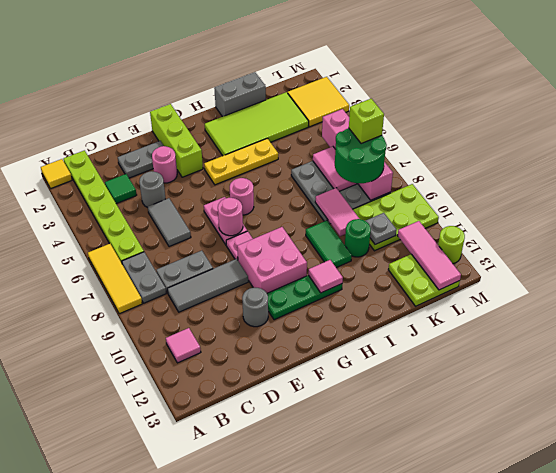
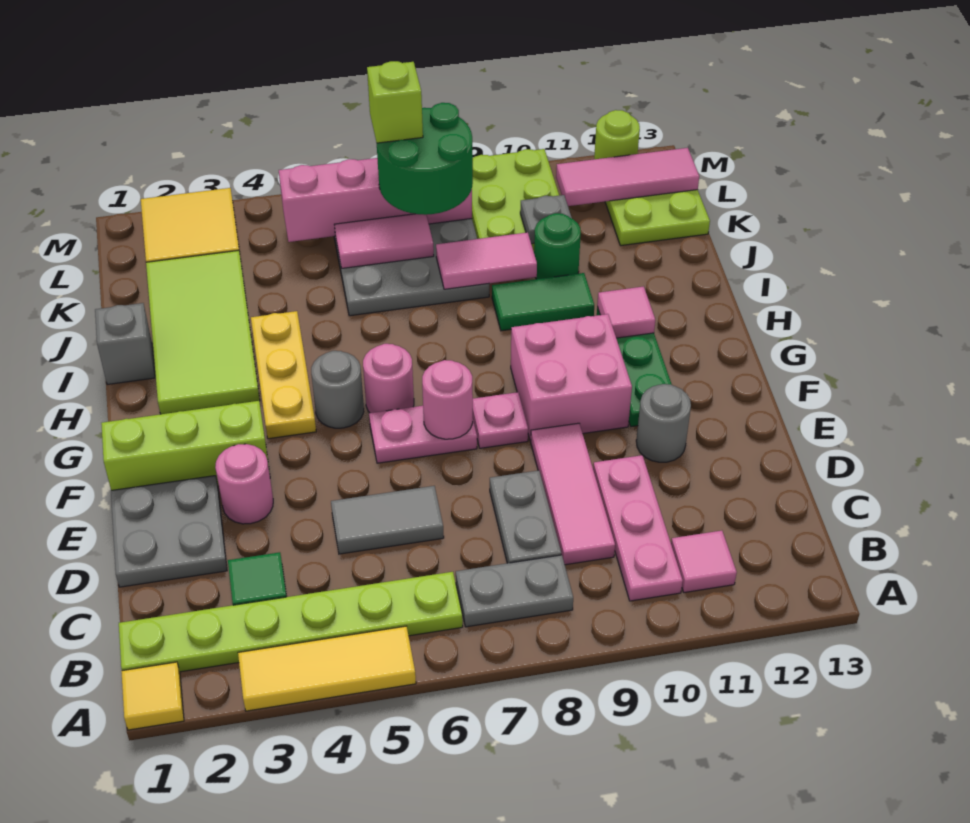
yellow tile A6:A8 level 1 -> yellow tile A3:A5 level 1
none -> pink plate B10:D10 level 1
grey tile C9:E9 level 1 -> pink tile C9:E9 level 1
grey plate D2:E2 level 1 -> grey plate D1:E2 level 1
grey round brick D4 level 1 -> grey round brick G5 level 1
grey brick I1:J1 level 1 -> grey brick I1 level 1

